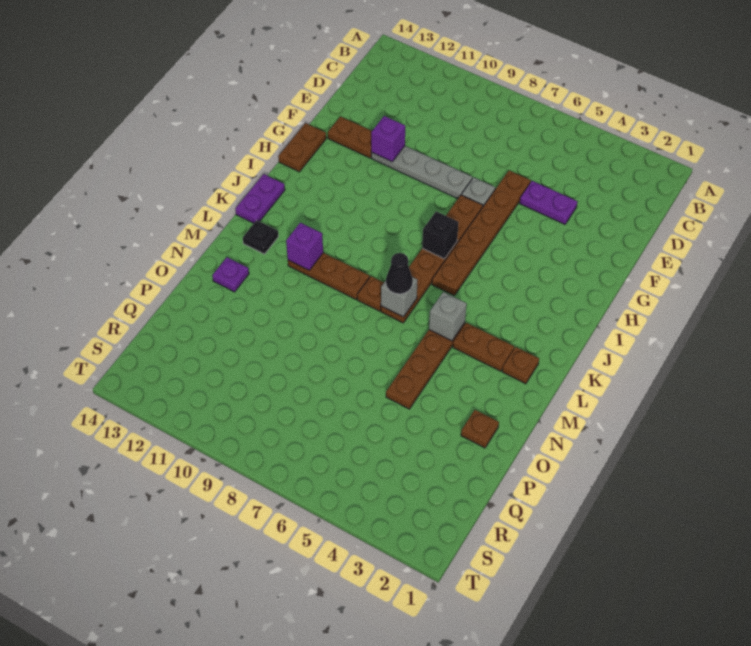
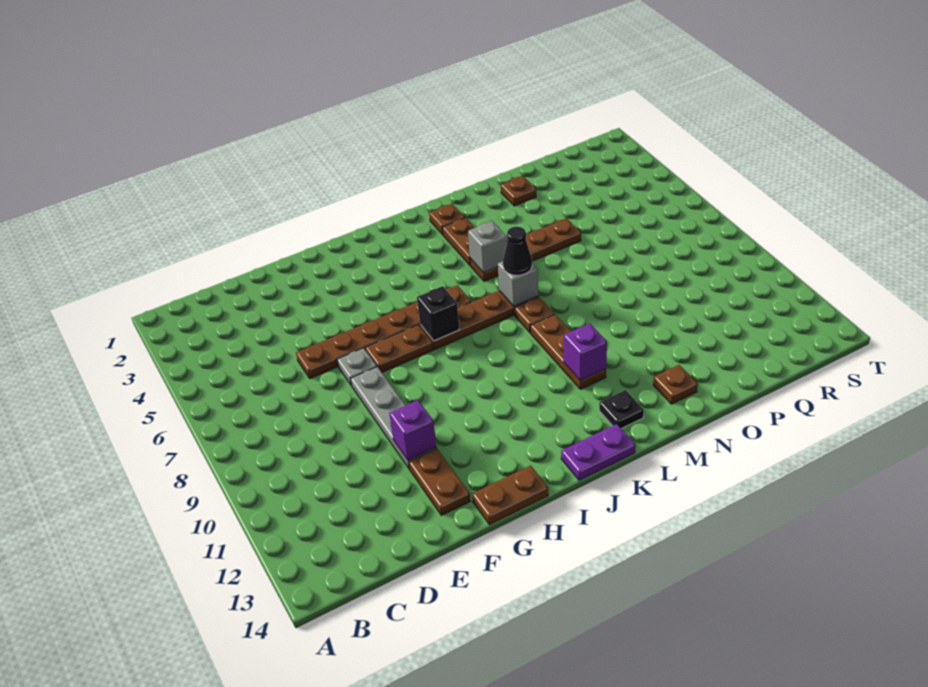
purple plate E4:E5 level 1 -> none
purple plate N13 level 1 -> brown plate N13 level 1

